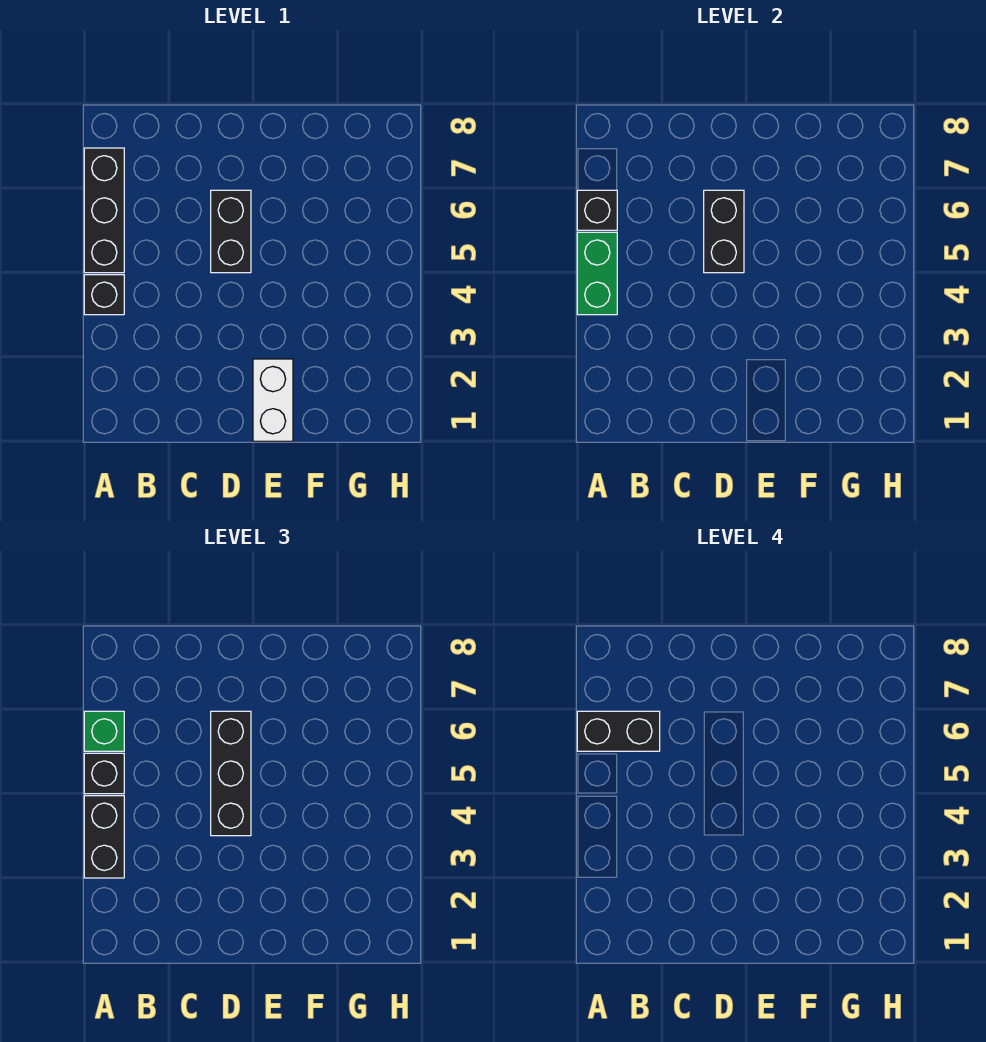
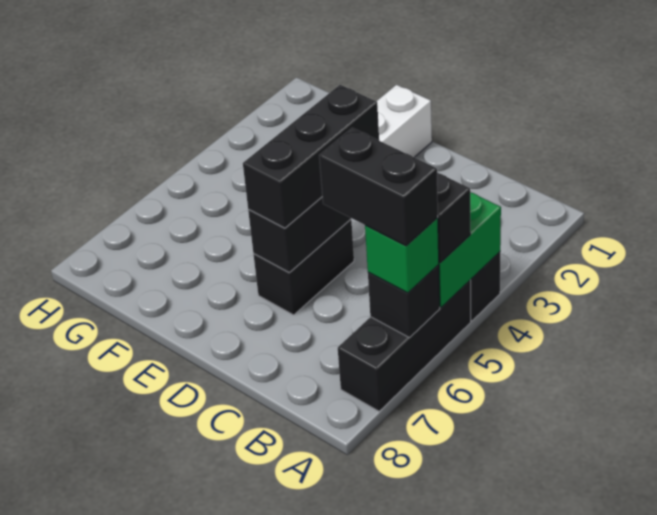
black brick A3:A4 level 3 -> none

